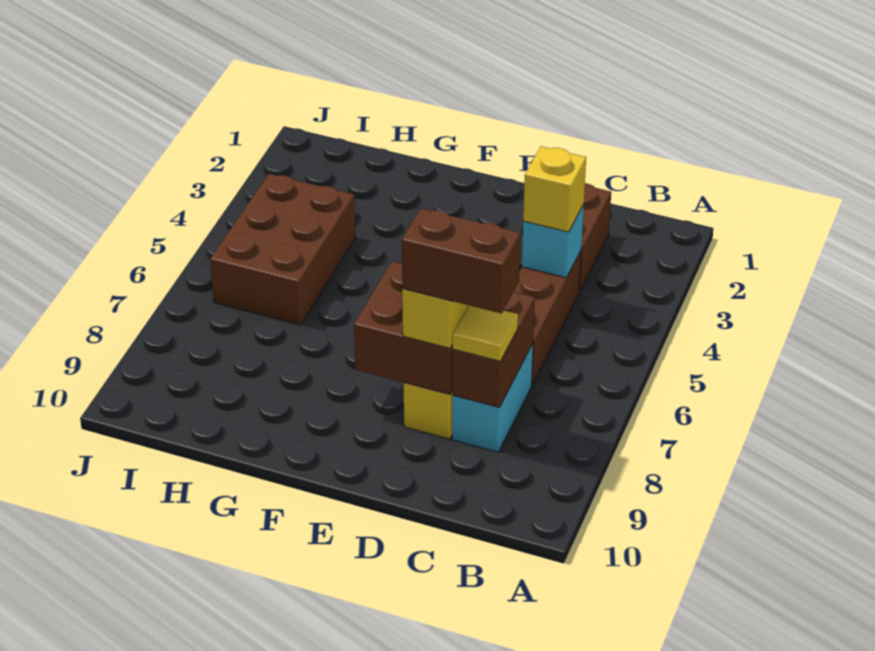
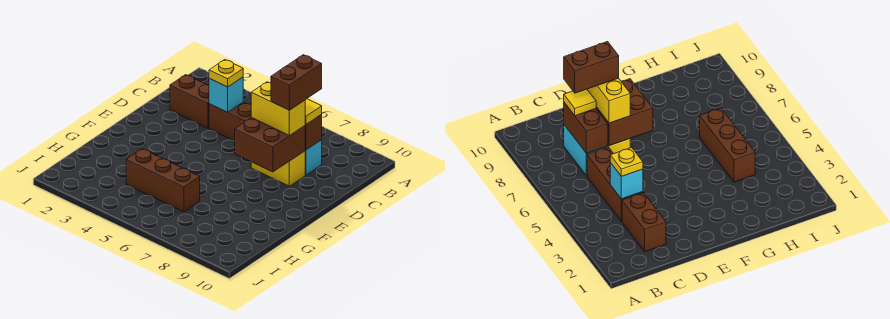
yellow brick C4 level 3 -> yellow plate C4 level 3
brown brick H4:I6 level 1 -> brown brick H4:H6 level 1

